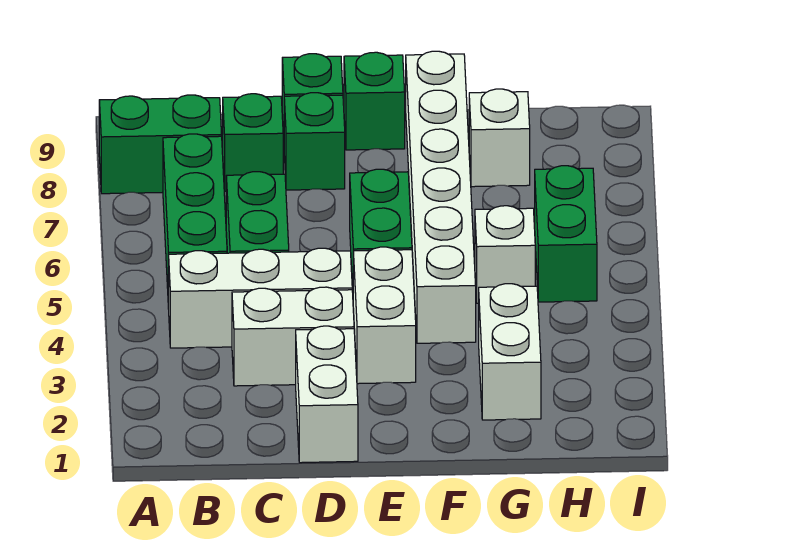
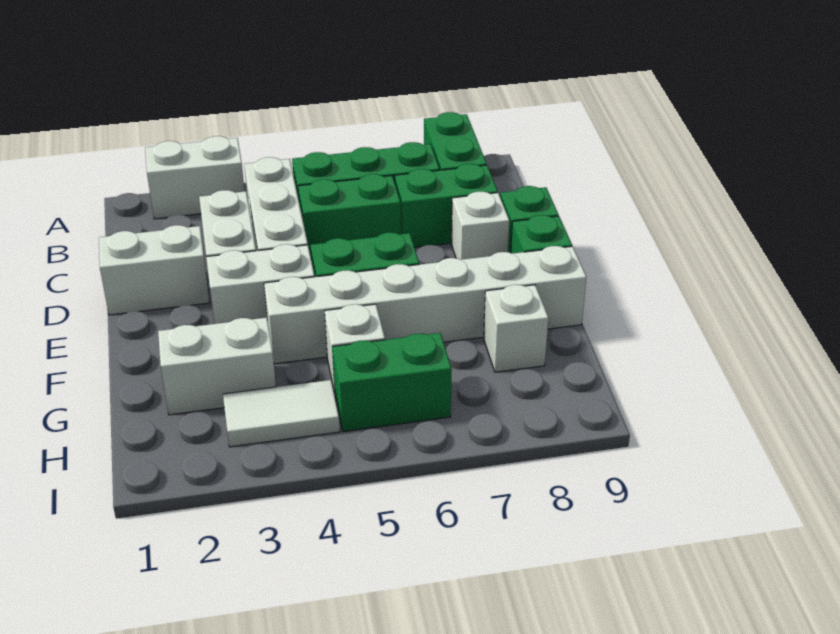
none -> white brick A2:A3 level 1
green brick C8 level 1 -> green brick C7:C8 level 1
green brick D8 level 1 -> white brick D8 level 1
none -> white tile H3:H4 level 1

